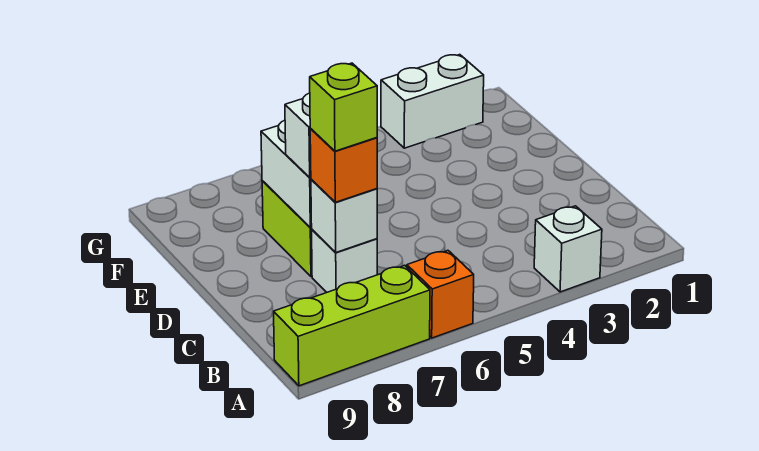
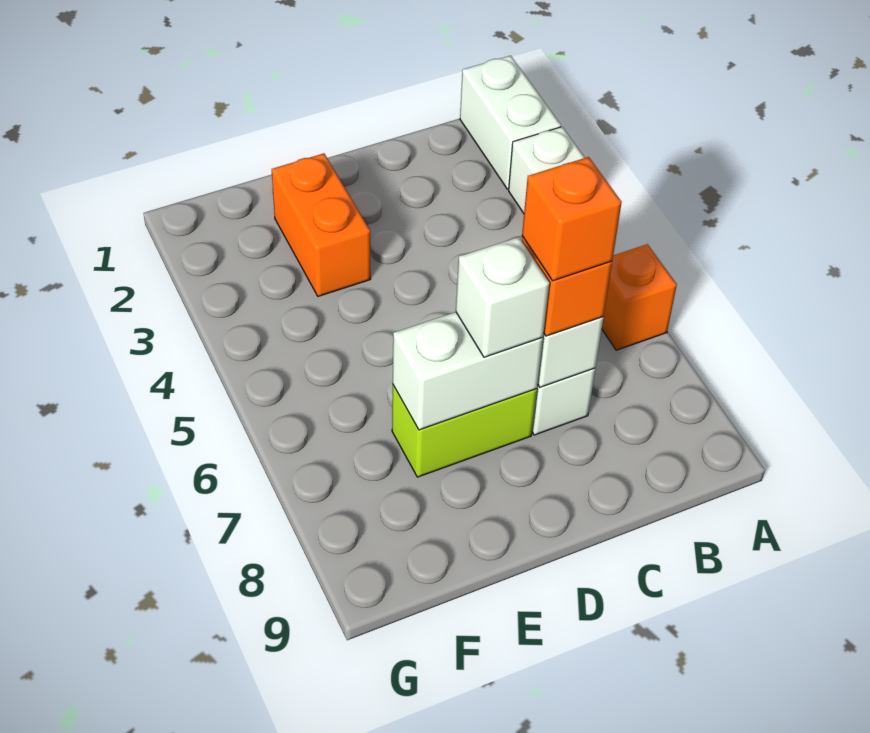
lime brick A7:A9 level 1 -> none
lime brick C7 level 4 -> orange brick C7 level 4
none -> orange brick E2:E3 level 1
white brick G2:G3 level 1 -> white brick A1:A2 level 1

